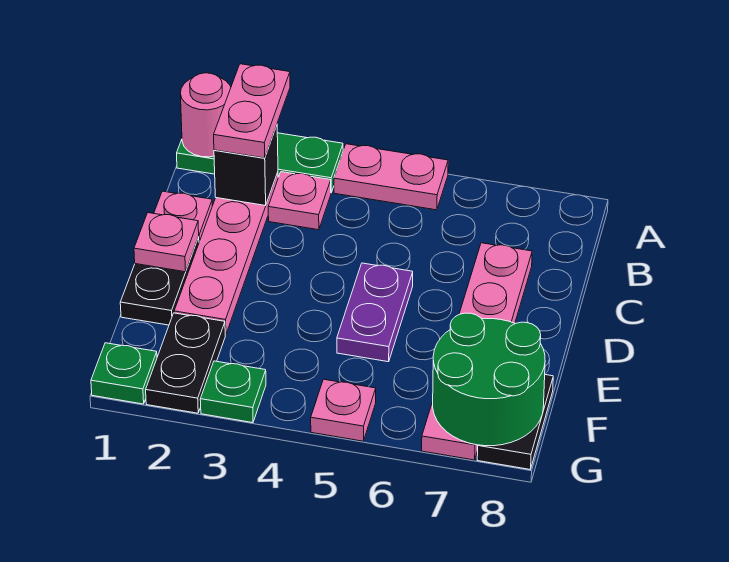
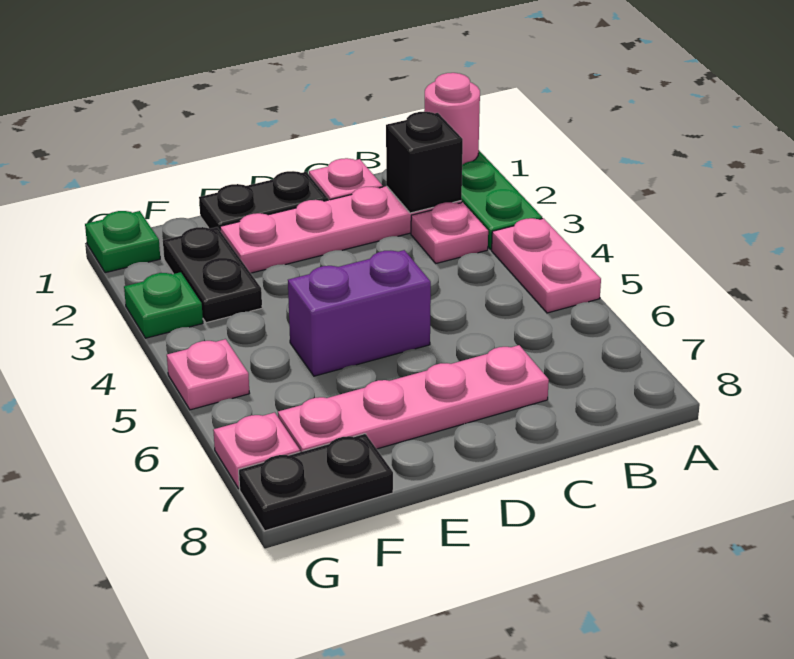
pink plate A2:B2 level 3 -> none
pink plate D1 level 2 -> none
purple plate D5:E5 level 1 -> purple brick D5:E5 level 1
black plate F2:G2 level 1 -> black plate F2:F3 level 1
green round brick F7:G8 level 2 -> none

